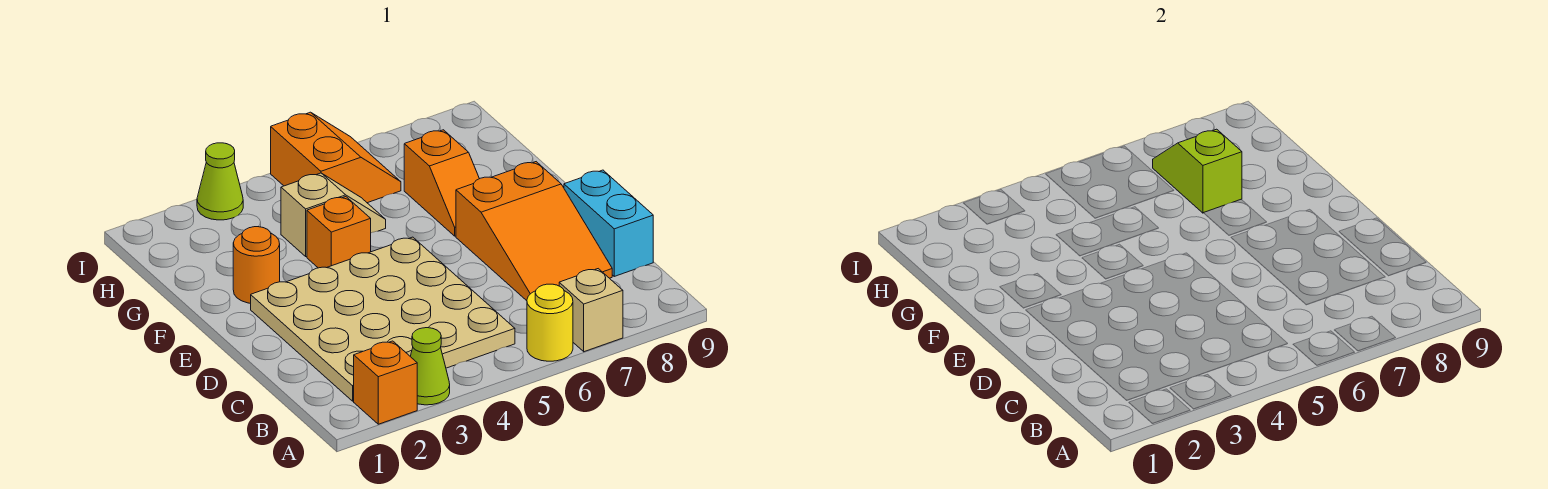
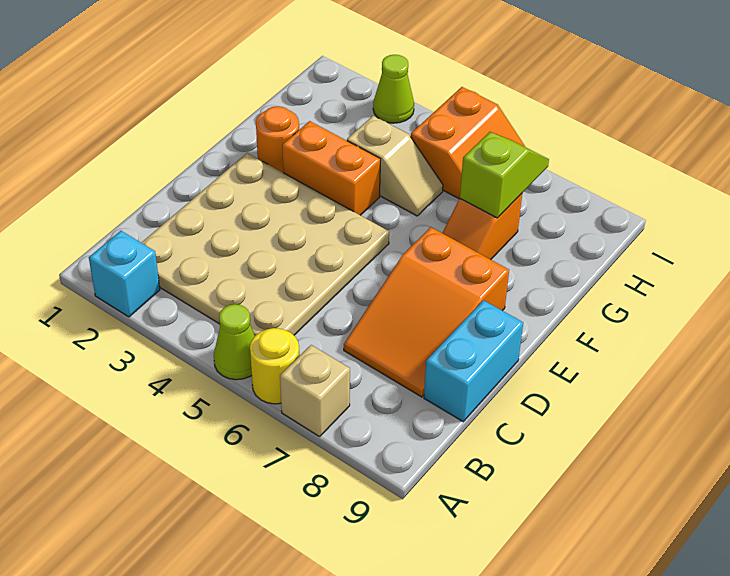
orange brick A2 level 1 -> cyan brick A2 level 1
lime cone A3 level 1 -> lime cone A5 level 1
orange brick F4 level 1 -> orange brick F3:F4 level 1

